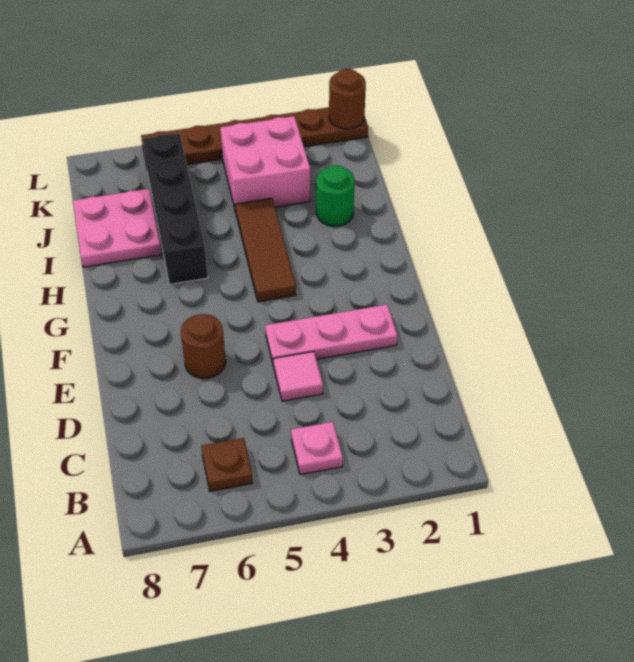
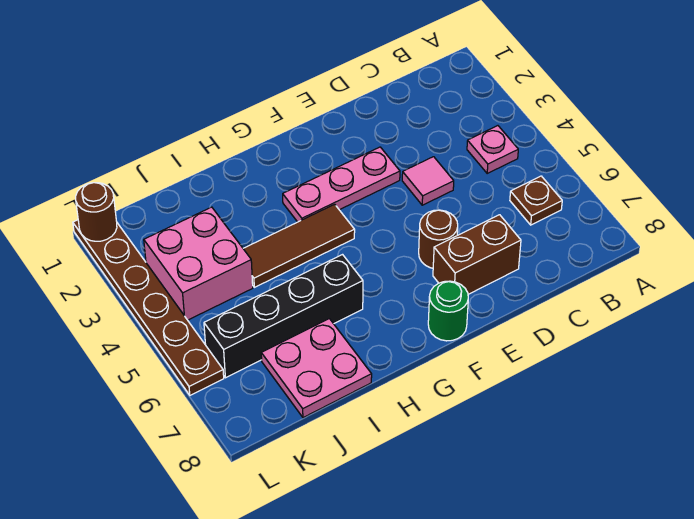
none -> brown brick D7:E7 level 1
pink plate E2:E4 level 1 -> pink plate E3:G3 level 1
green round brick I2 level 1 -> green round brick F8 level 1

